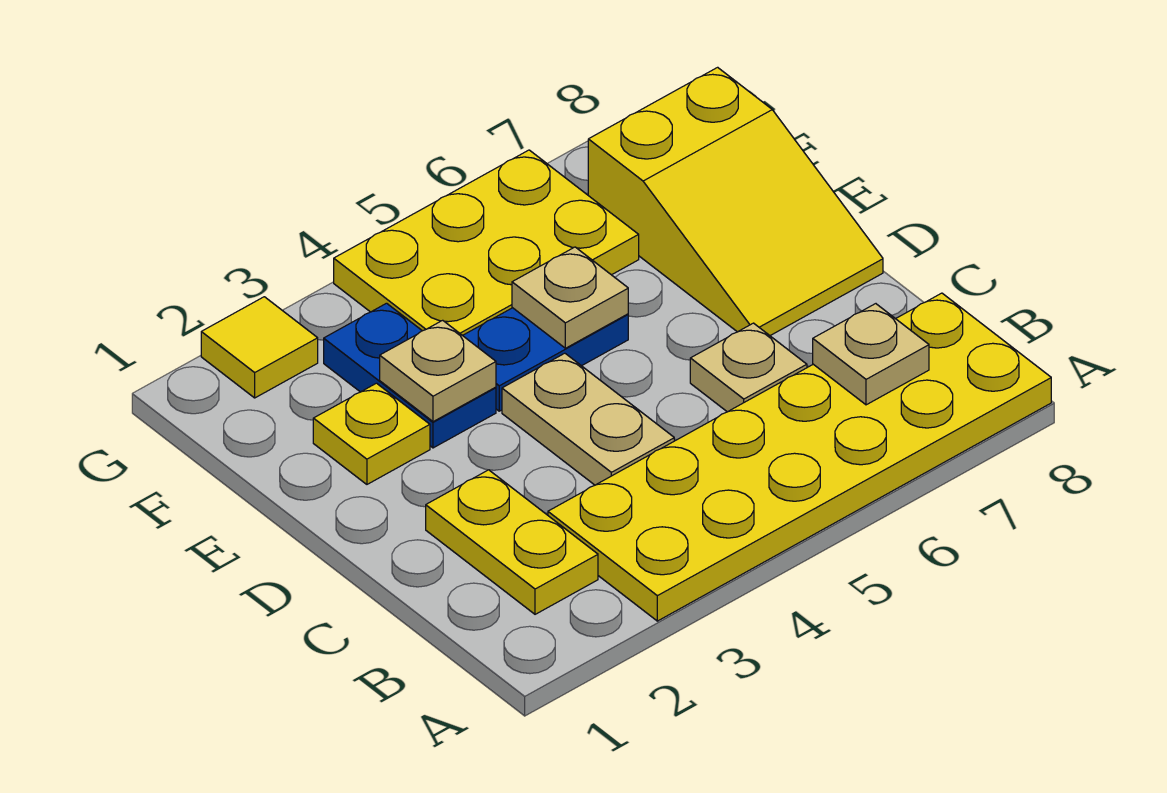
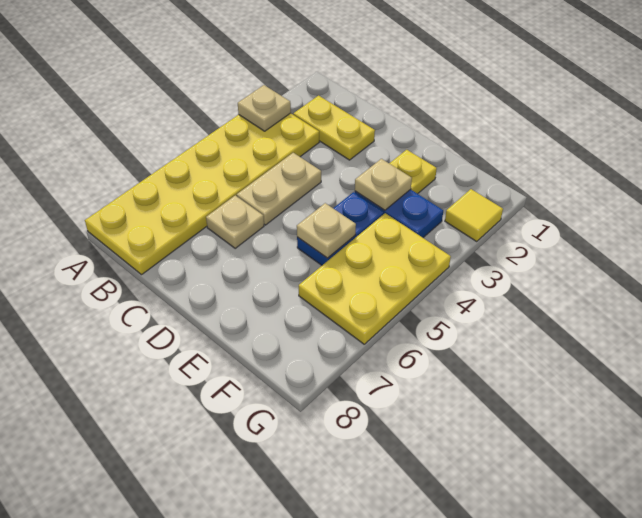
tan plate B7 level 2 -> tan plate A3 level 2
tan plate C4:D4 level 1 -> tan plate C4:C5 level 1
yellow slope D7:F8 level 1 top F -> none

